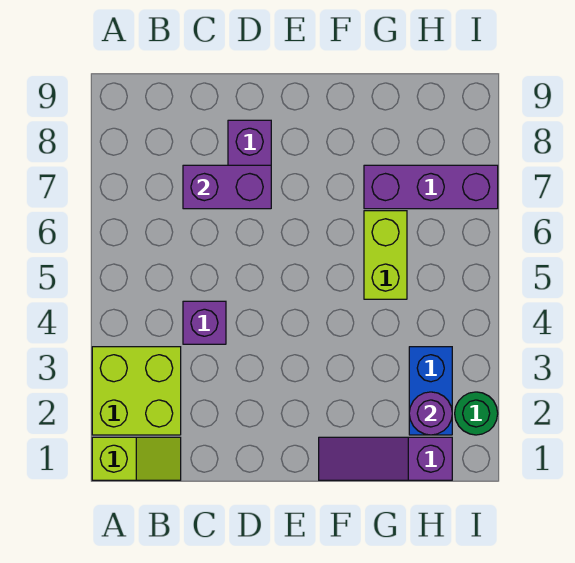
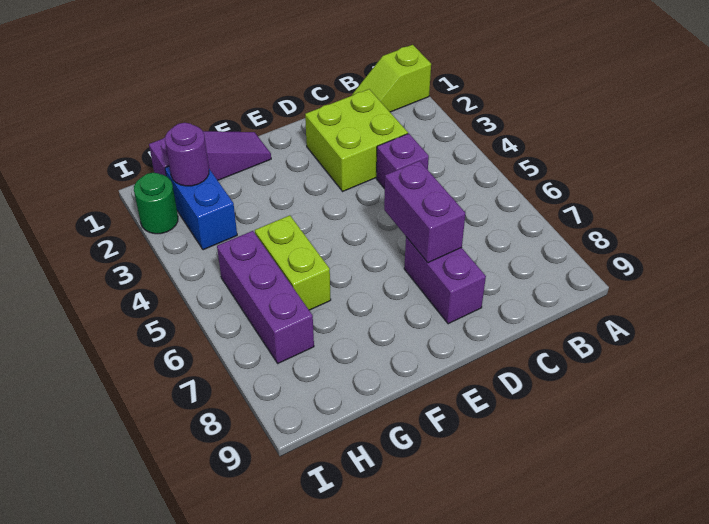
lime brick A2:B3 level 1 -> lime brick C2:D3 level 1
purple brick C7:D7 level 2 -> purple brick D6:D7 level 2
purple brick G7:I7 level 1 -> purple brick H5:H7 level 1

